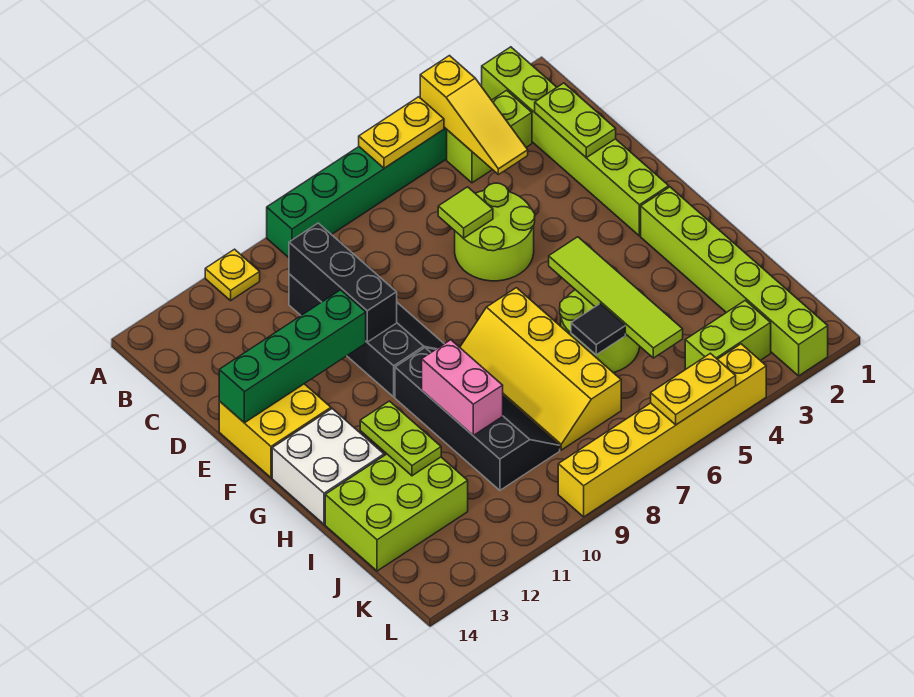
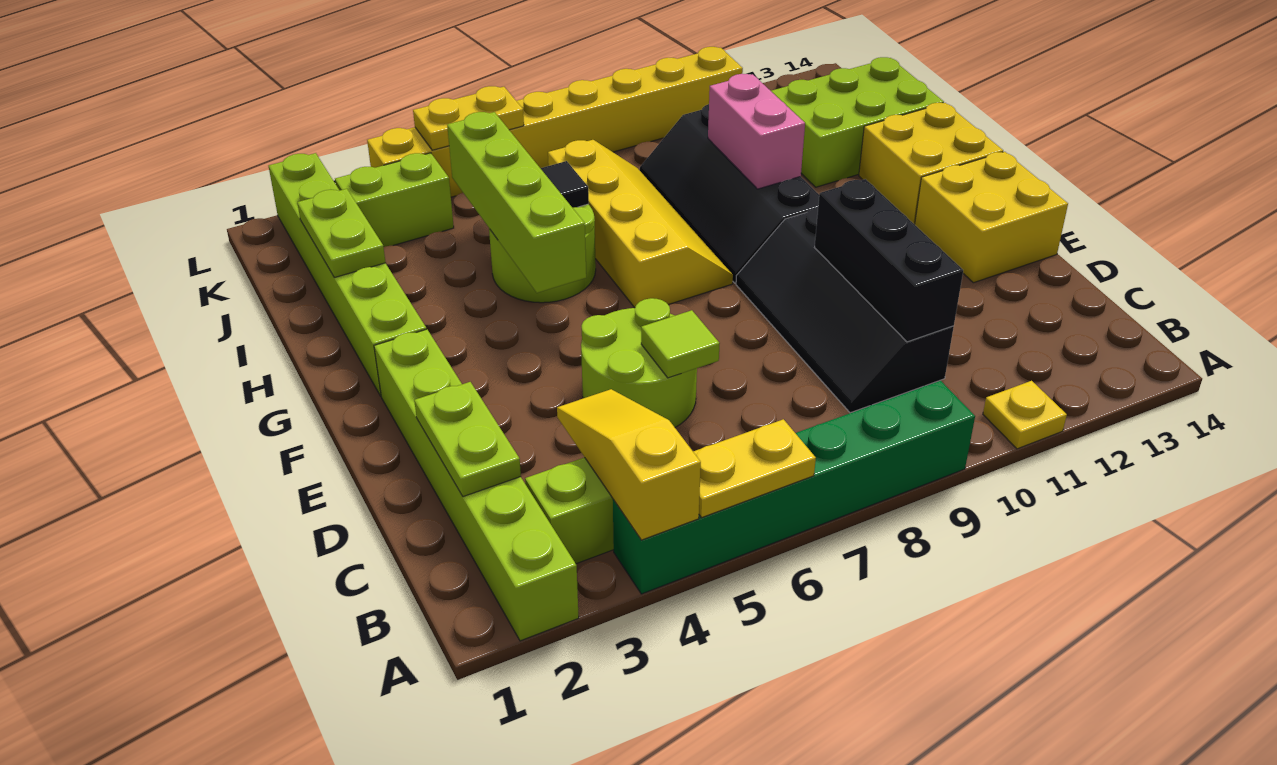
green brick E11:E14 level 2 -> none
lime tile G5:J5 level 2 -> lime brick G5:J5 level 2
white brick G13:H14 level 1 -> yellow brick G13:H14 level 1
lime plate H12:I12 level 2 -> lime plate I2:J2 level 2
yellow brick L4:L9 level 1 -> yellow brick L4:L11 level 1

